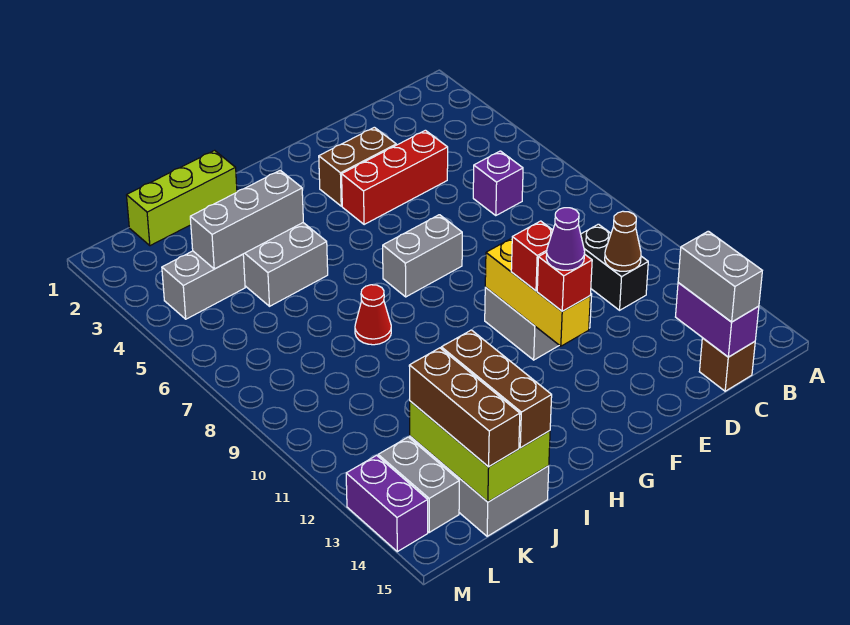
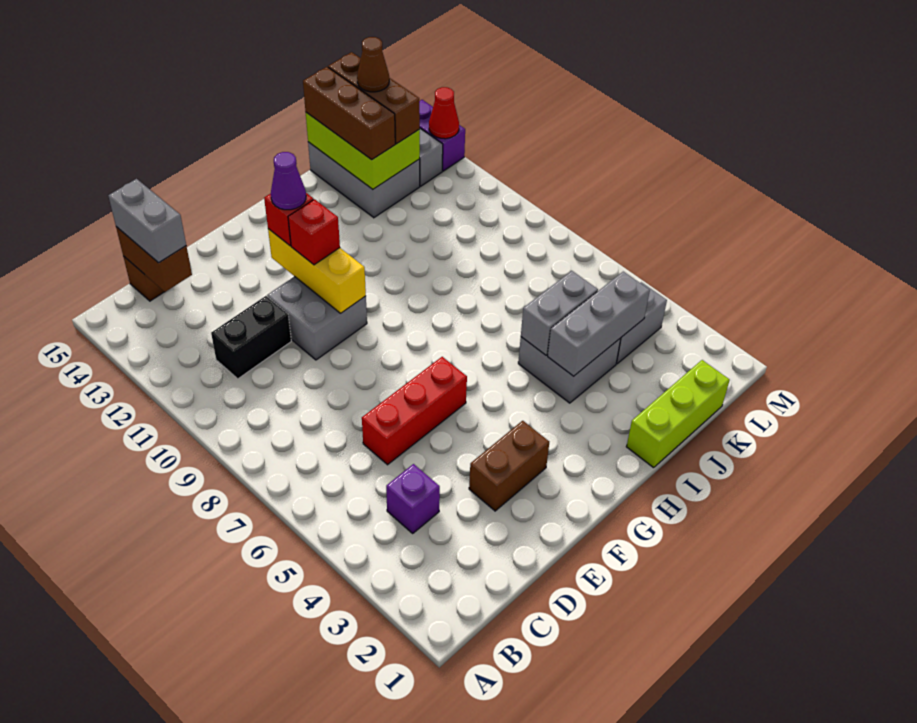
purple brick C6 level 1 -> purple brick C4 level 1
black brick C10:C11 level 1 -> black brick C11:D11 level 1
brown cone C11 level 2 -> brown cone K14 level 4
purple brick C14:C15 level 2 -> brown brick C14:C15 level 2
red brick D4:F4 level 1 -> red brick D6:F6 level 1
grey brick F7:G7 level 1 -> grey brick I5:J5 level 2
red cone I8 level 1 -> red cone M13 level 2

